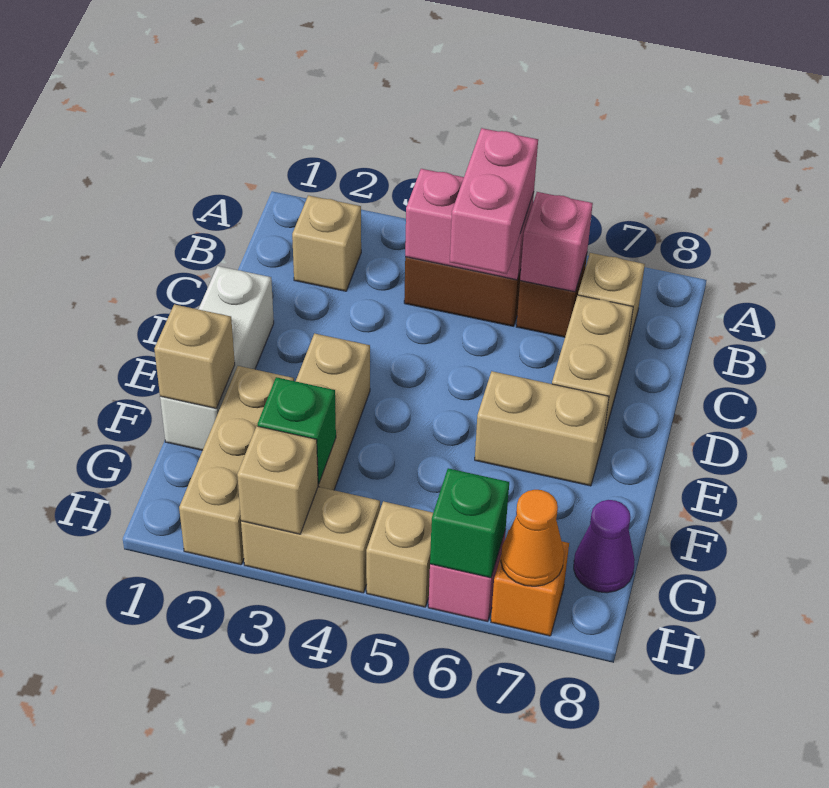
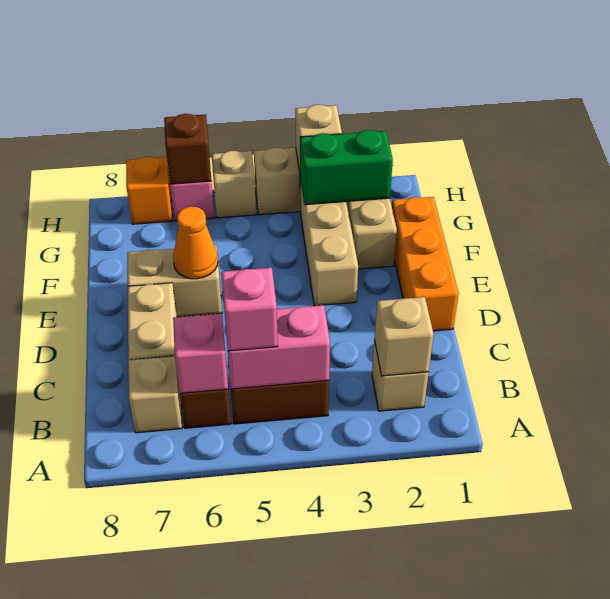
pink brick B5:C5 level 3 -> pink brick B5 level 3
white brick D1:F1 level 1 -> orange brick D1:F1 level 1
tan brick F1 level 2 -> tan brick B2 level 2
green brick G3 level 2 -> green brick G2:G3 level 2
purple cone G8 level 1 -> none
green brick H6 level 2 -> brown brick H6 level 2
orange cone H7 level 2 -> orange cone E6 level 2

